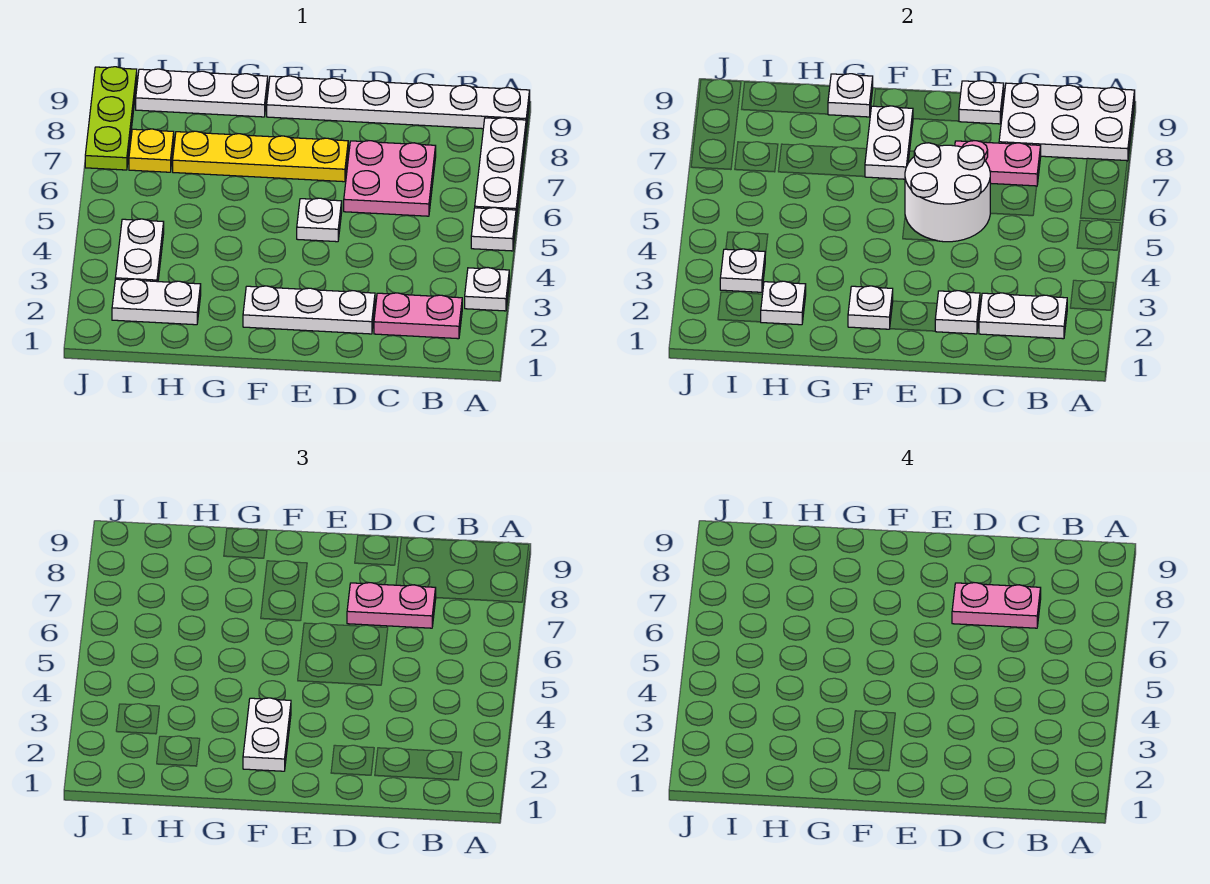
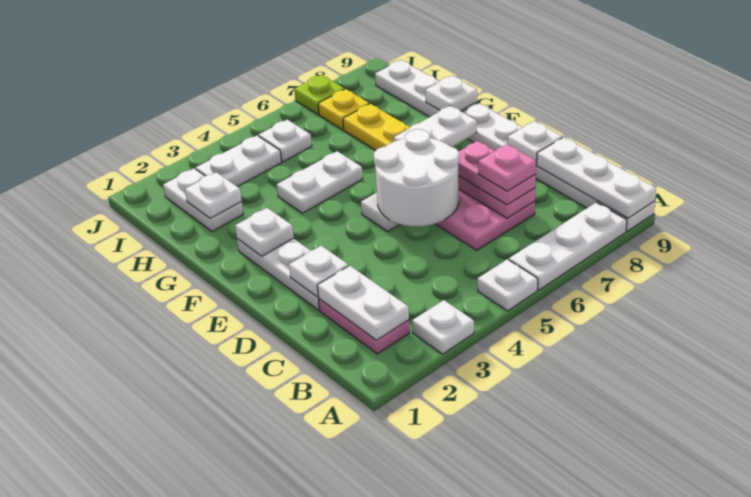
white plate A8:C9 level 2 -> white plate A9:C9 level 2
pink plate C7:D7 level 4 -> pink plate C7 level 4
white plate F2:F3 level 3 -> white plate G4:G5 level 1
white plate I3 level 2 -> white plate I5 level 1
lime plate J7:J9 level 1 -> lime plate J7 level 1

